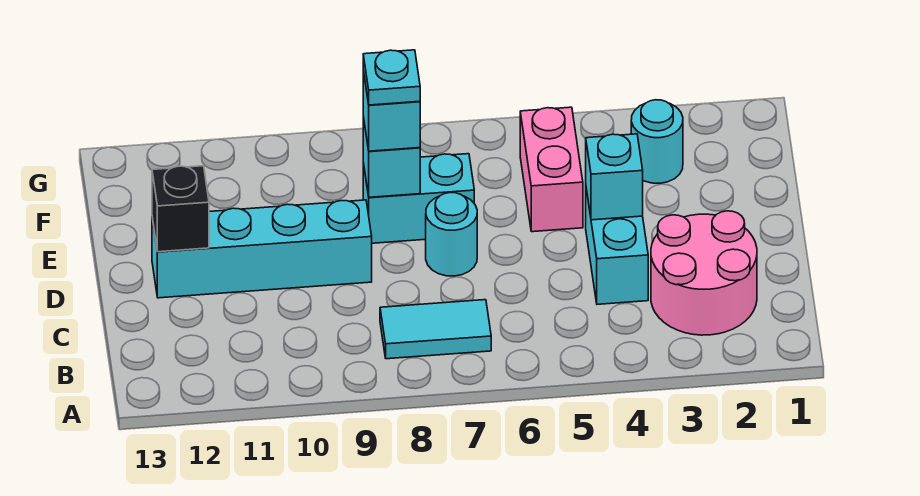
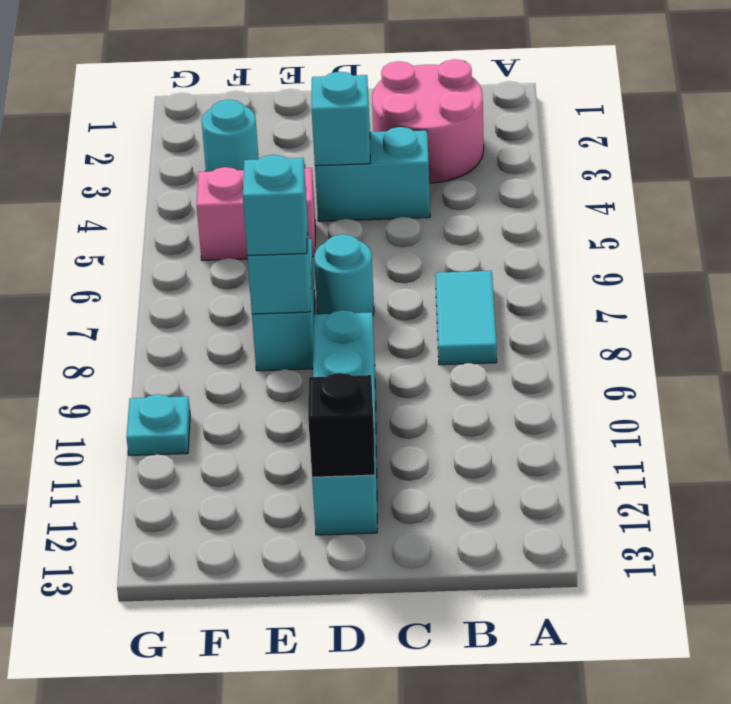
cyan plate E8 level 4 -> cyan plate G10 level 1

